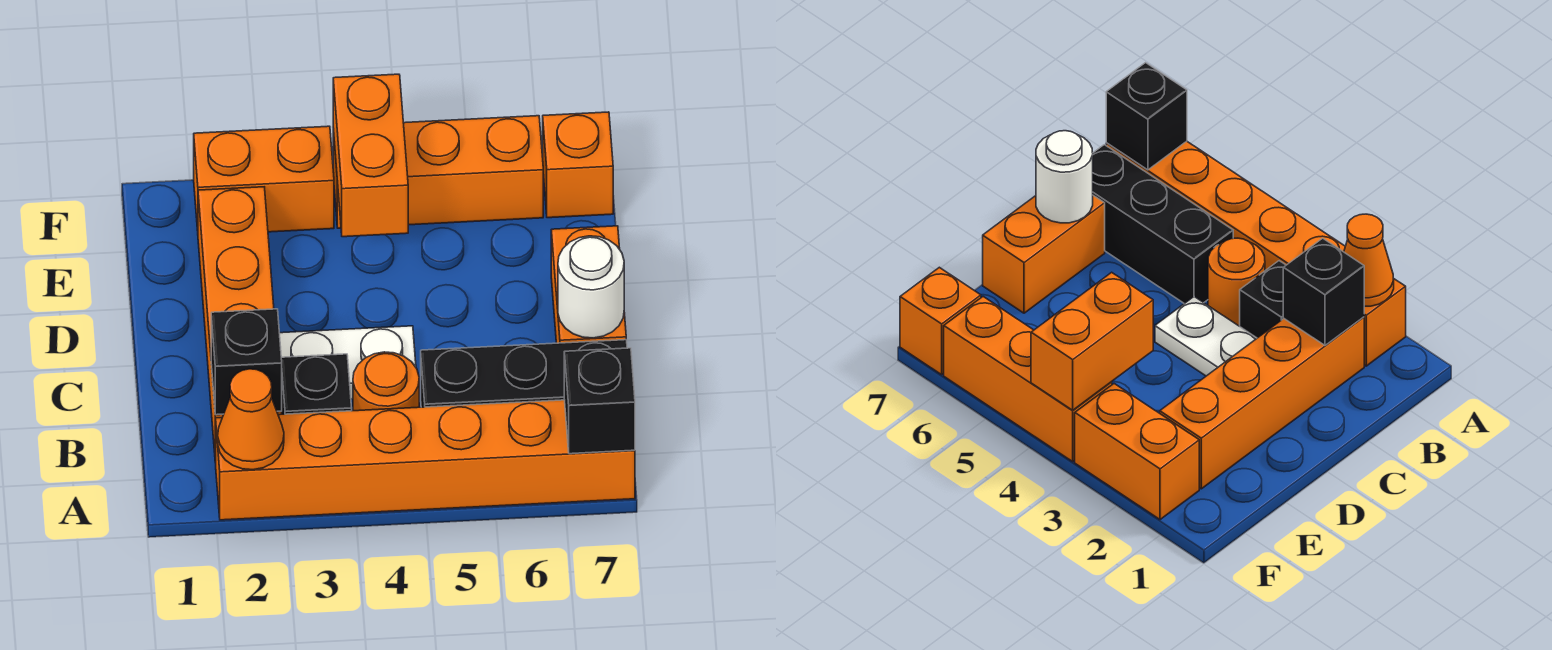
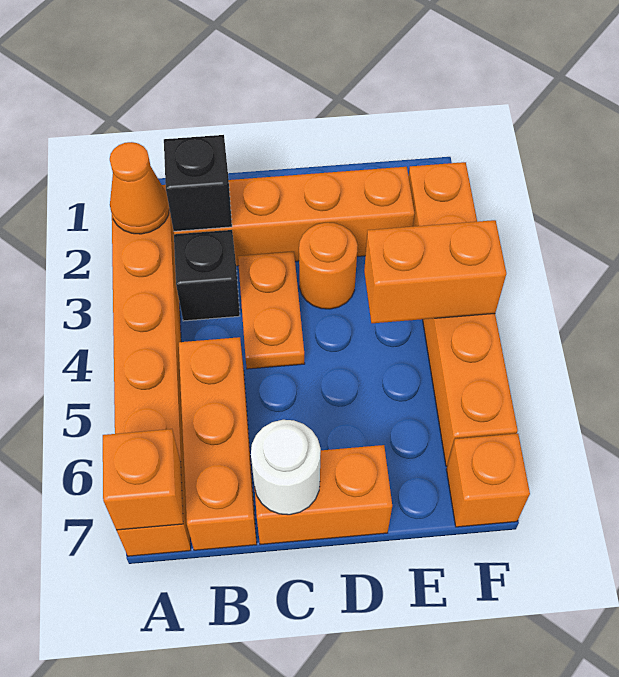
black brick A7 level 2 -> orange brick A7 level 2
orange round brick B4 level 1 -> orange round brick D3 level 1
black brick B5:B7 level 1 -> orange brick B5:B7 level 1
white plate C3:C4 level 1 -> orange plate C3:C4 level 1

